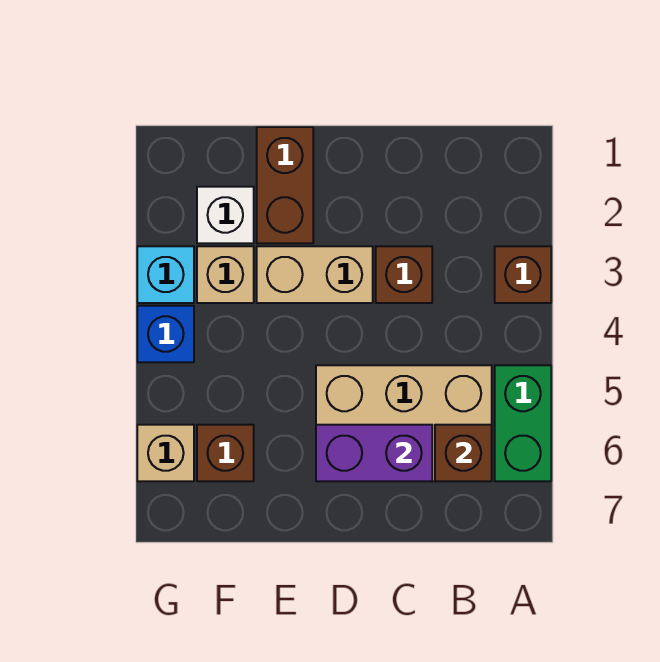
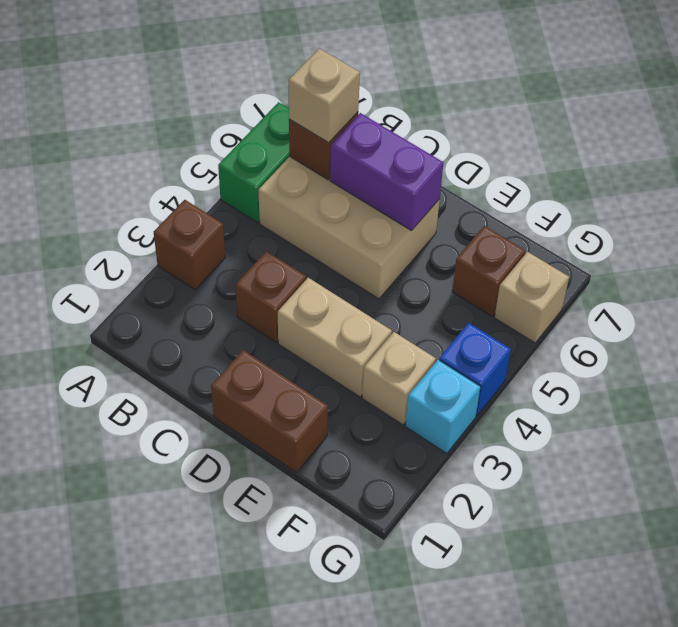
none -> tan brick B6 level 3
brown brick E1:E2 level 1 -> brown brick D1:E1 level 1
white brick F2 level 1 -> none

